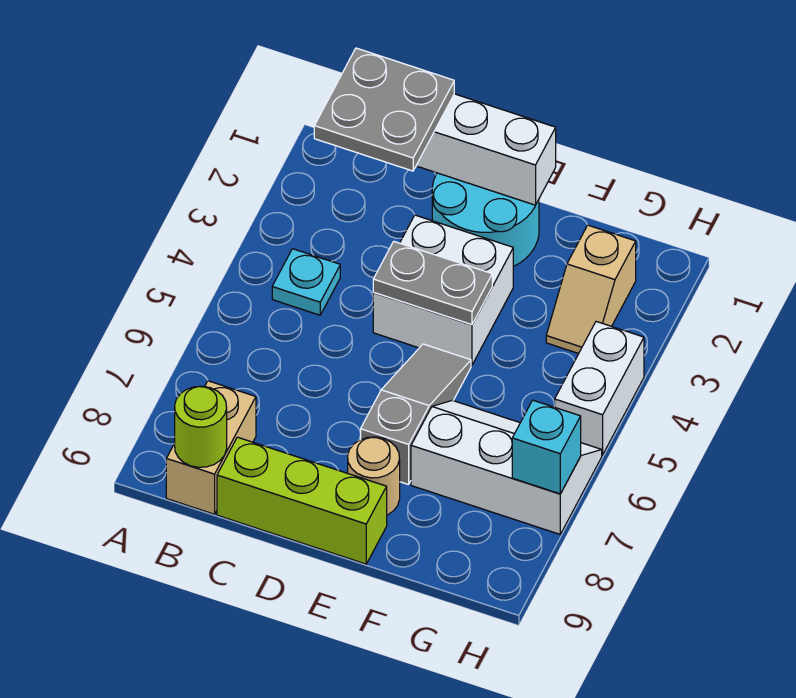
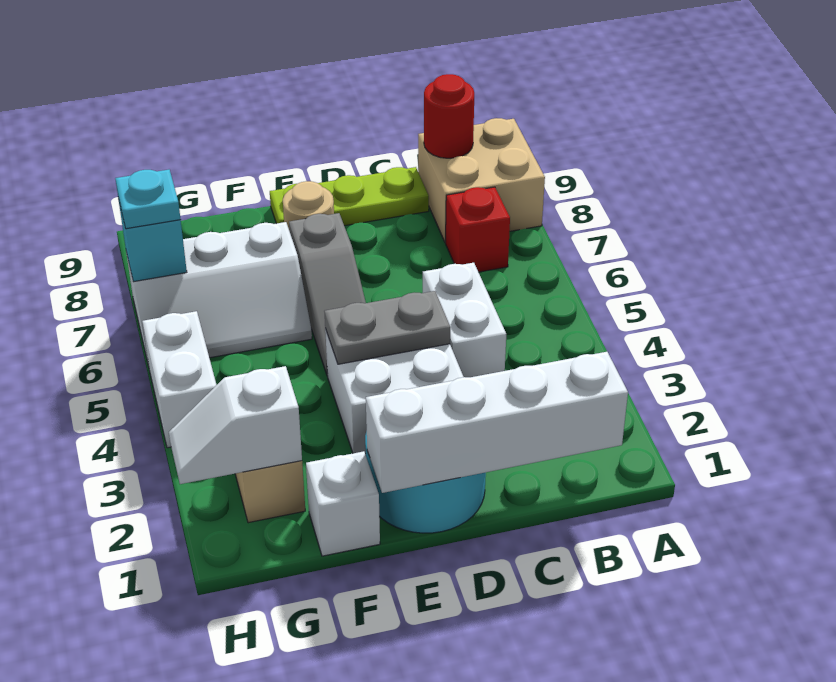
grey plate B1:C2 level 3 -> none
cyan plate B4 level 1 -> cyan plate H7 level 3
none -> red brick B7 level 1
tan brick B8:B9 level 1 -> tan brick A8:B9 level 1
lime round brick B9 level 2 -> red round brick B9 level 2
none -> white brick C4:C5 level 1
lime brick C9:E9 level 1 -> lime plate C9:E9 level 1
none -> white brick F1 level 1
none -> white slope G2:H2 level 2 top G

